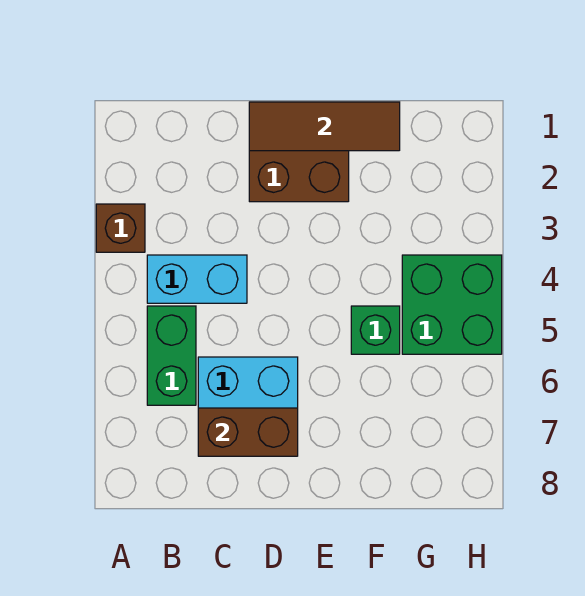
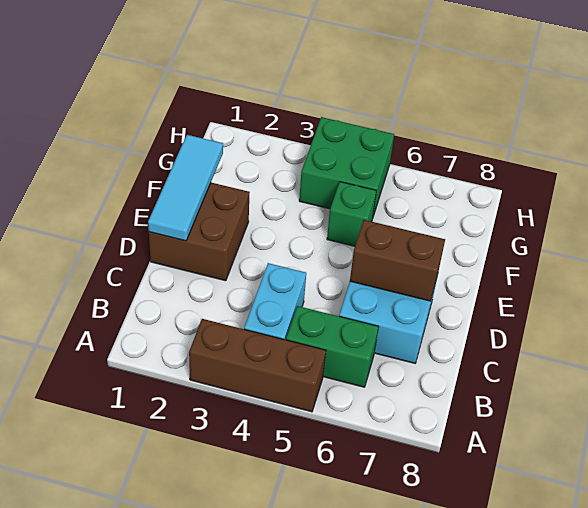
brown brick A3 level 1 -> brown brick A3:A5 level 1
brown brick C7:D7 level 2 -> brown brick D6:D7 level 2
brown tile D1:F1 level 2 -> cyan tile D1:F1 level 2

